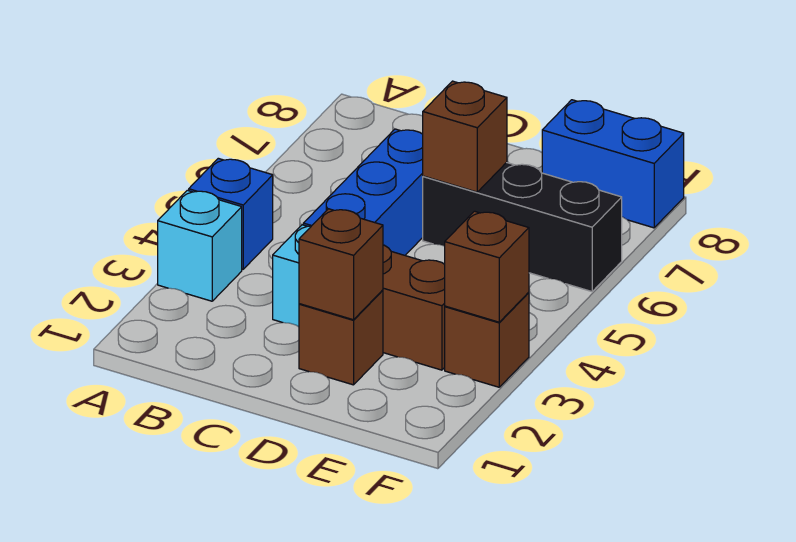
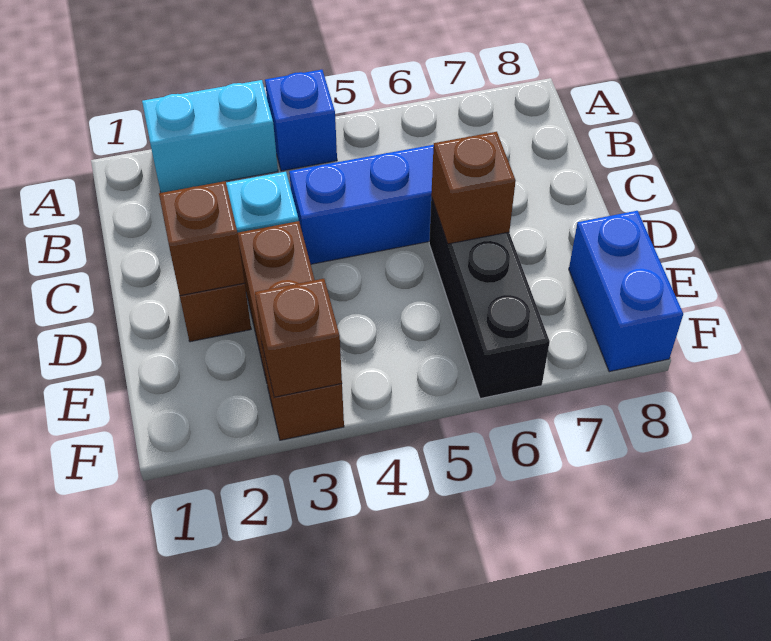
cyan brick A3 level 1 -> cyan brick A2:A3 level 1

